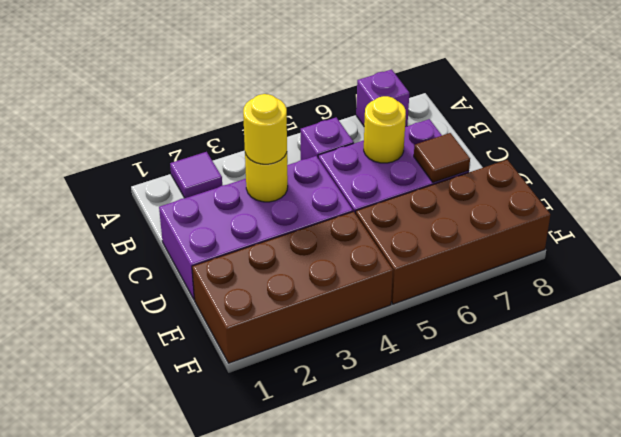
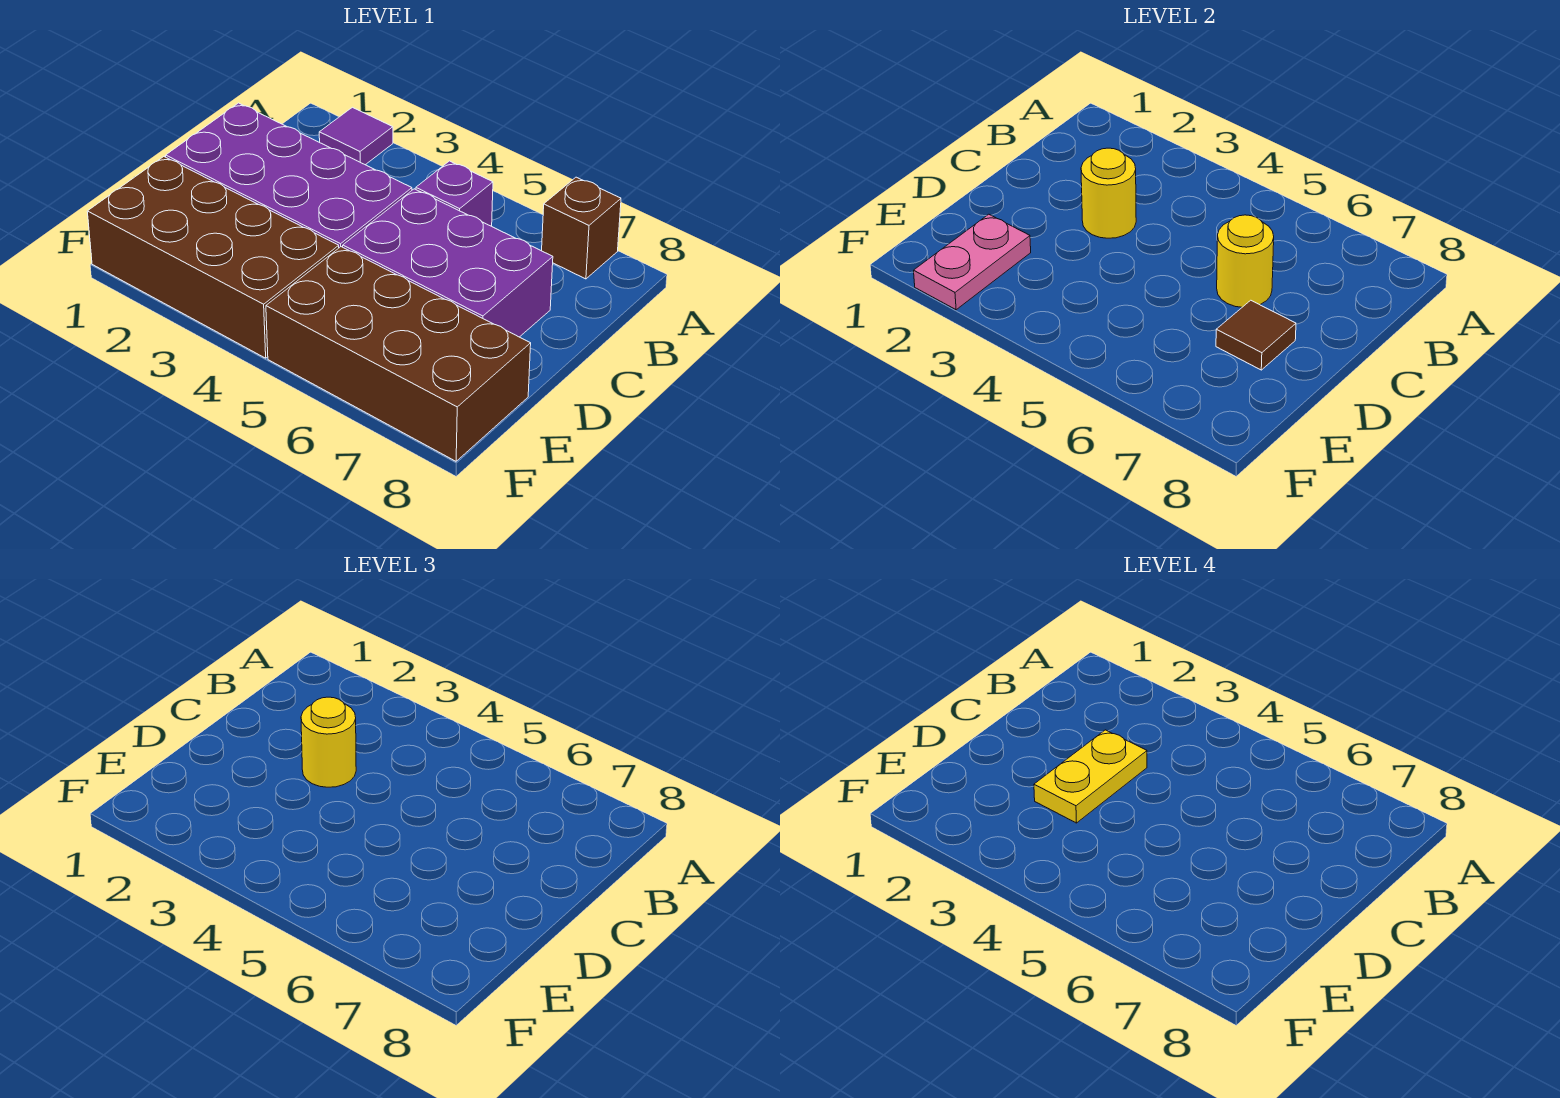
purple brick A7 level 1 -> brown brick A7 level 1
none -> yellow plate C3:D3 level 4
none -> pink plate E2:F2 level 2

